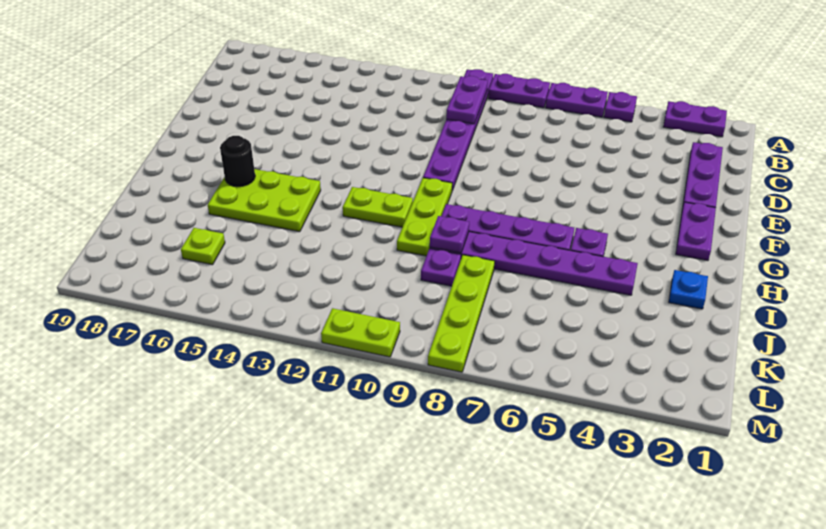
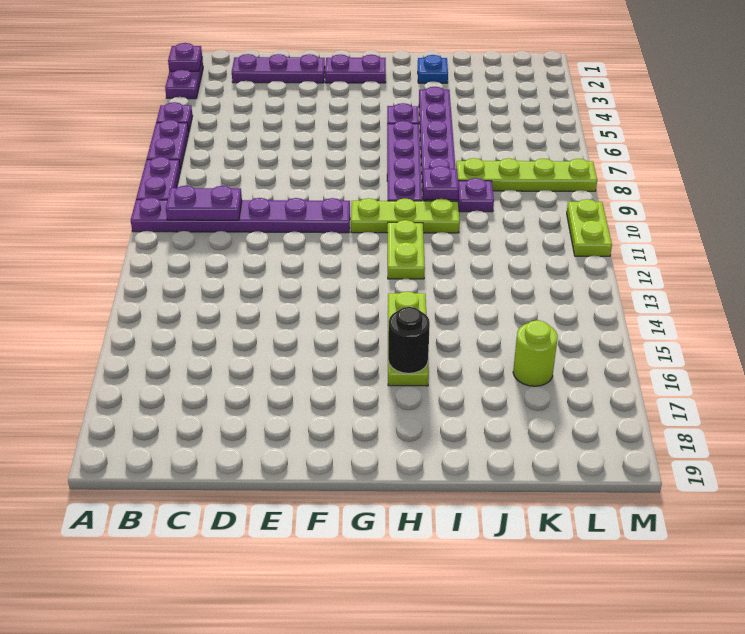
none -> purple plate A2 level 2
lime plate H14:I16 level 1 -> lime plate H14:H16 level 1
lime plate K16 level 1 -> lime round brick K16 level 1

